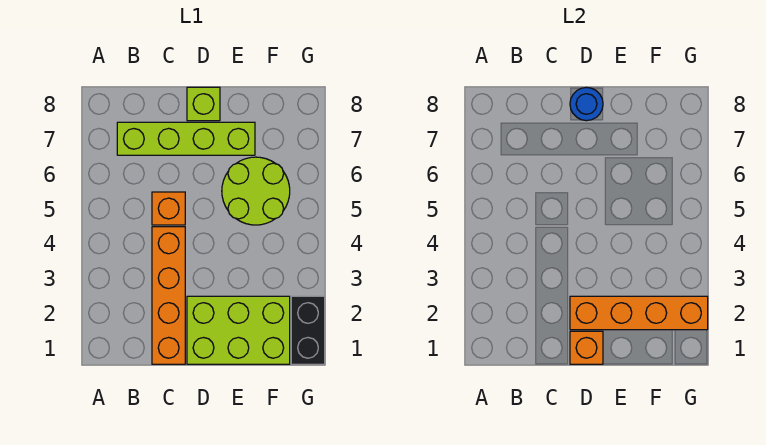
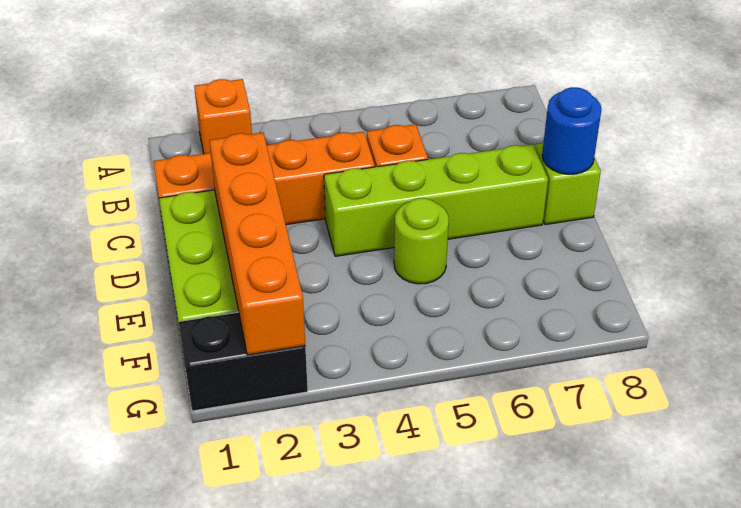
lime brick B7:E7 level 1 -> lime brick D4:D7 level 1
orange brick D1 level 2 -> orange brick A2 level 1
lime round brick E5:F6 level 1 -> lime round brick E5 level 1

